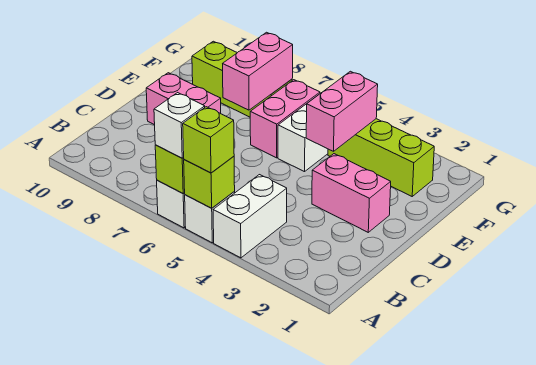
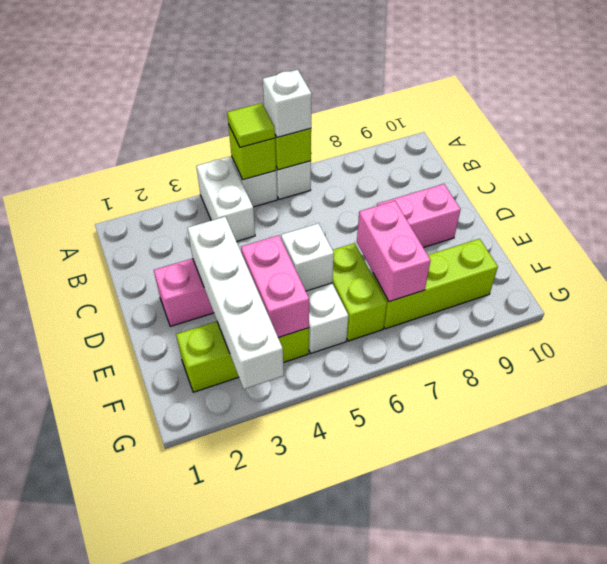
lime brick A5 level 3 -> lime tile A5 level 3
none -> white brick D3:G3 level 2
none -> white brick E5 level 2
pink brick E6:F6 level 1 -> lime brick E6:F6 level 1

